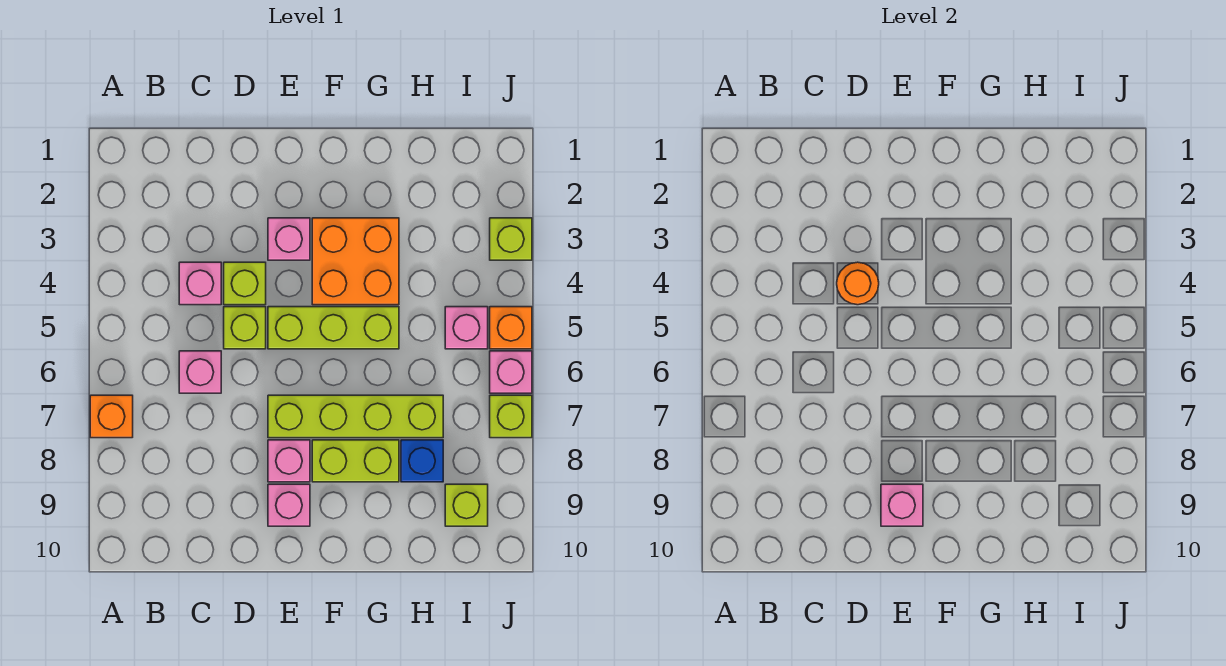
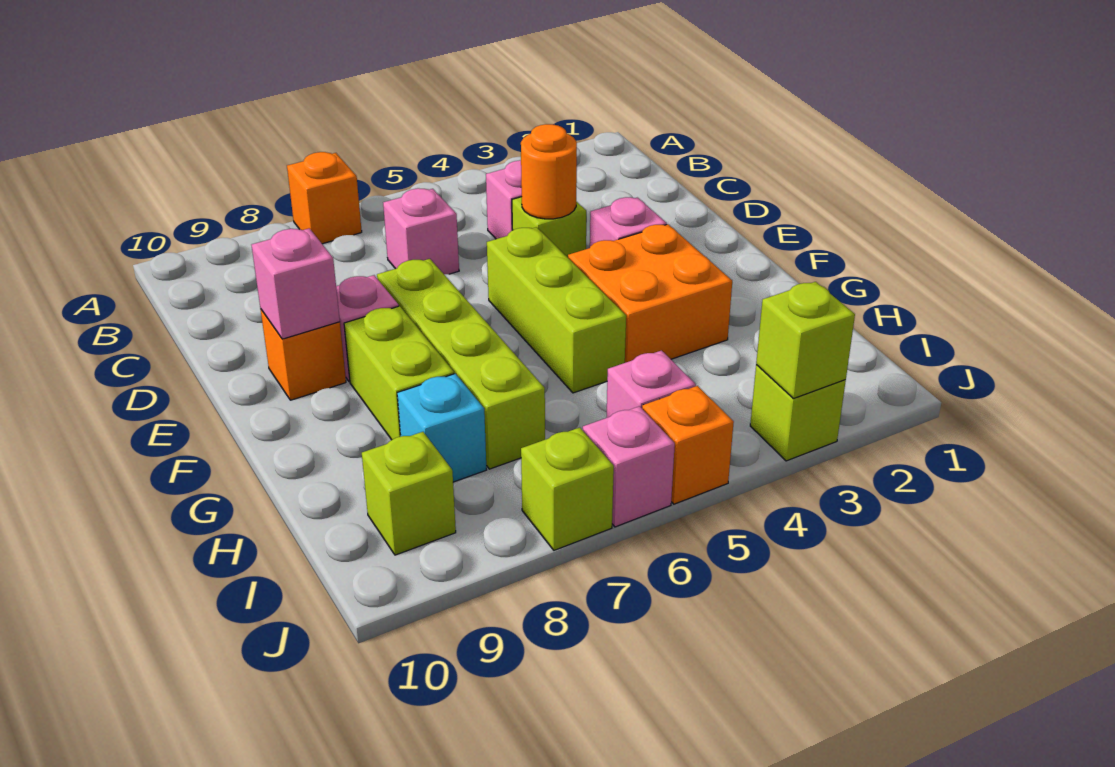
lime brick D5 level 1 -> lime brick J3 level 2
pink brick E9 level 1 -> orange brick E9 level 1
blue brick H8 level 1 -> cyan brick H8 level 1

